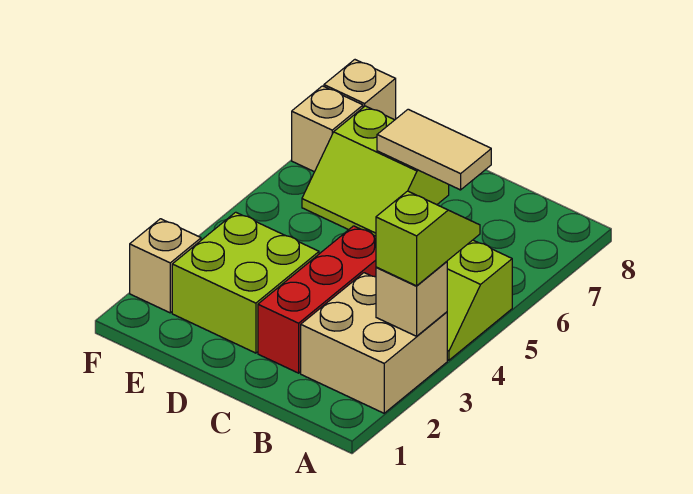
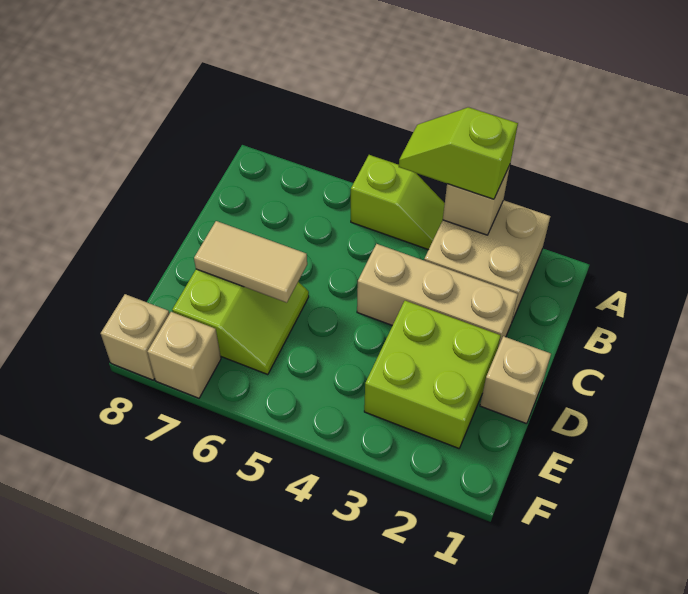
red brick C2:C4 level 1 -> tan brick C2:C4 level 1
tan tile C7:D7 level 2 -> tan tile D6:D7 level 2
tan brick F2 level 1 -> tan brick D1 level 1

